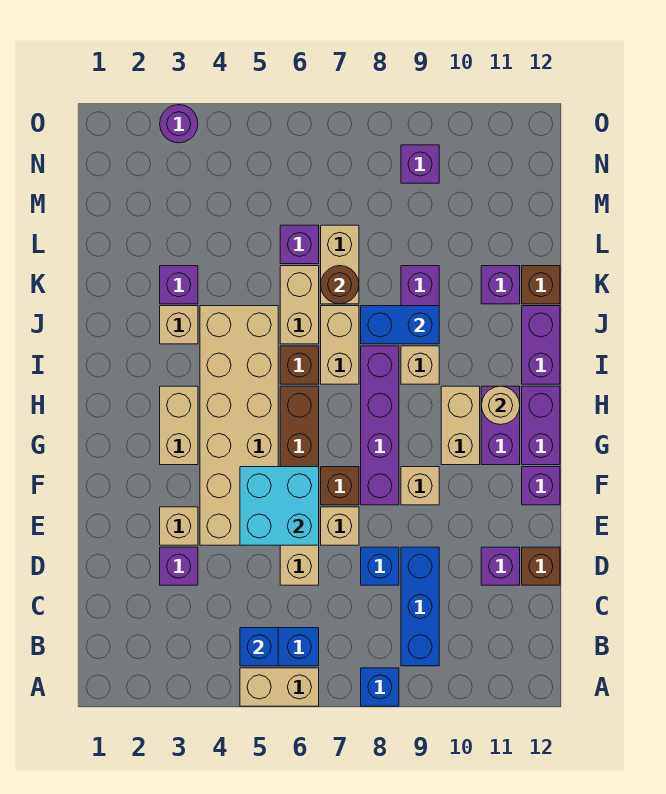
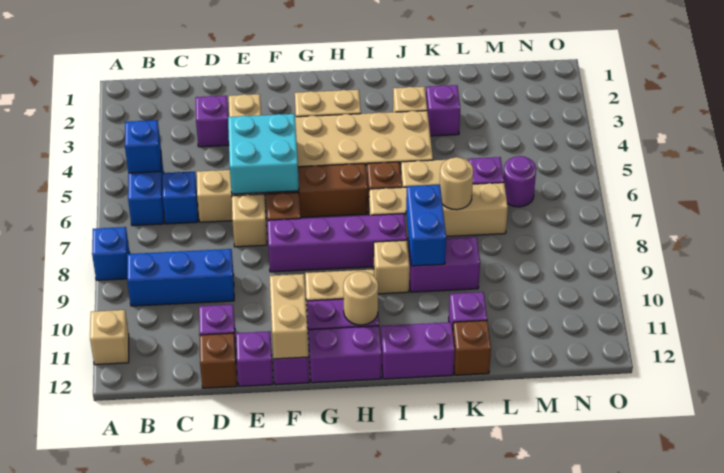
tan brick A5:A6 level 1 -> tan brick F11:F12 level 2
blue brick D8 level 1 -> blue brick C6 level 1
tan brick F9 level 1 -> tan brick A11 level 1
brown round brick K7 level 2 -> tan round brick K7 level 2
purple brick N9 level 1 -> purple brick E12 level 1
purple round brick O3 level 1 -> purple round brick M6 level 1

